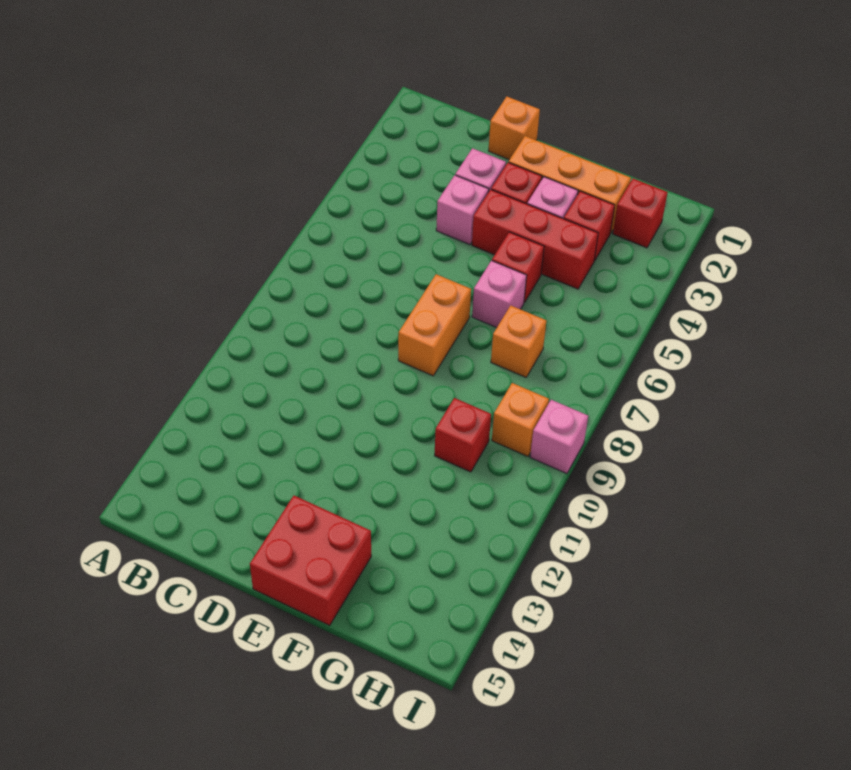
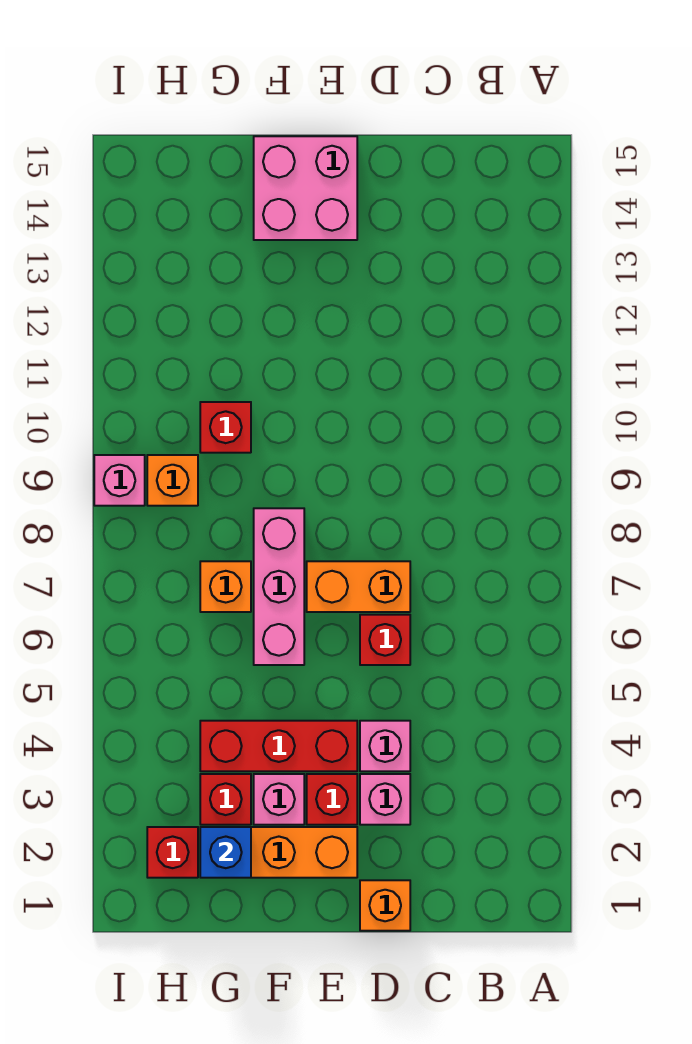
orange brick E7:E8 level 1 -> orange brick D7:E7 level 1
red brick E14:F15 level 1 -> pink brick E14:F15 level 1
red brick F5 level 1 -> red brick D6 level 1
pink brick F6 level 1 -> pink brick F6:F8 level 1
none -> blue brick G2 level 2

